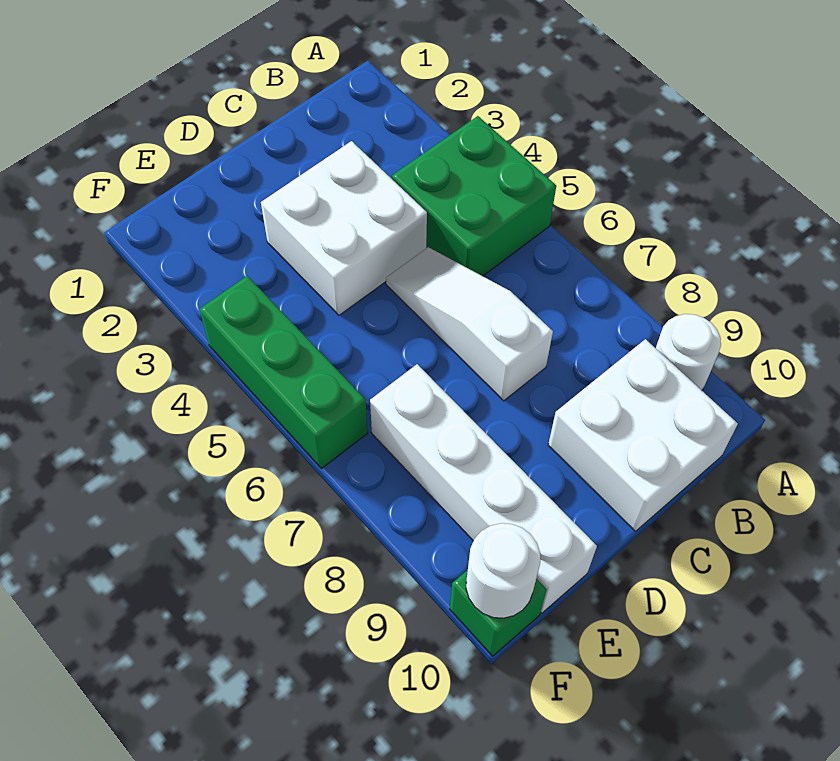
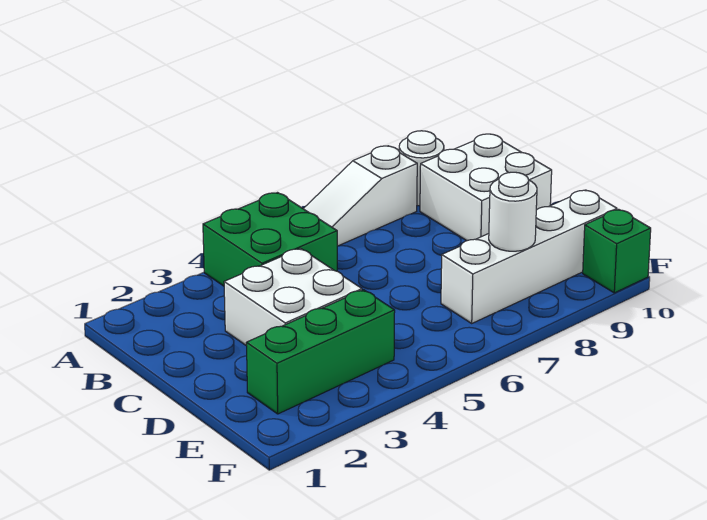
white slope C5:C7 level 1 top 7 -> white slope A6:A8 level 1 top 8
green brick F4:F6 level 1 -> green brick E2:E4 level 1
white round brick F10 level 2 -> white round brick E8 level 2

